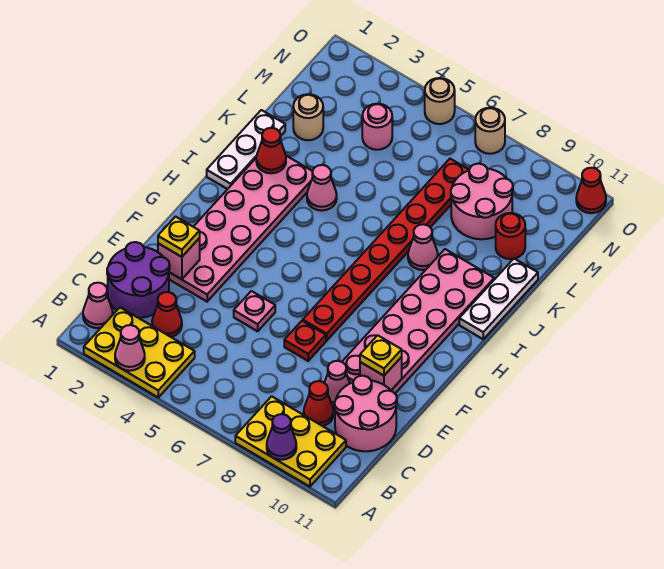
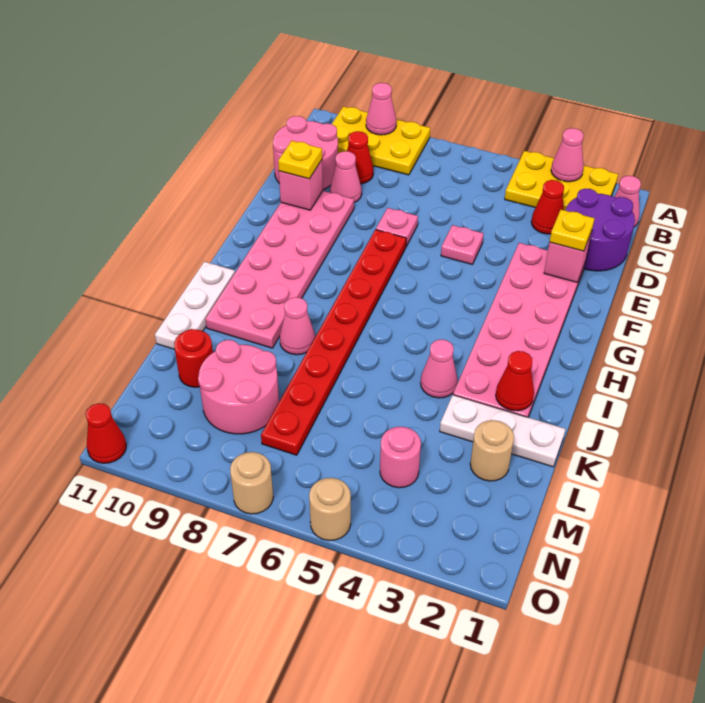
purple cone A9 level 2 -> pink cone A9 level 2
red plate E7 level 1 -> pink plate E7 level 1
white plate I1:K1 level 1 -> white plate K1:K3 level 1

